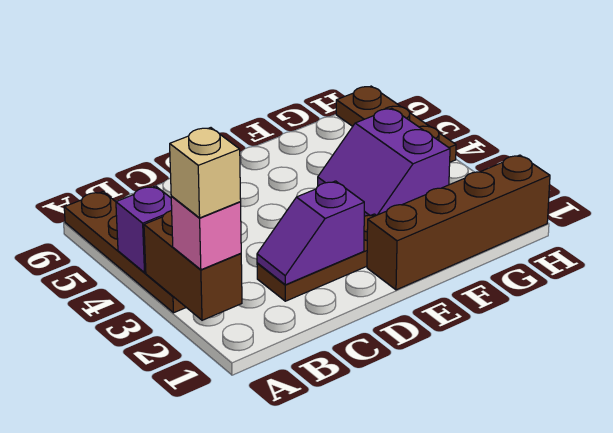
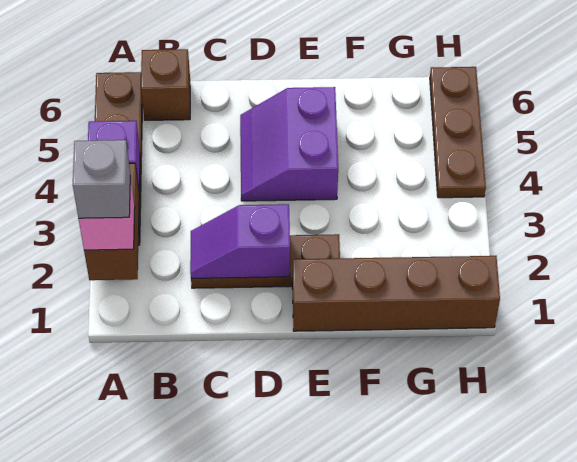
tan brick A2 level 4 -> grey brick A2 level 4
none -> brown brick B6 level 1
purple slope F3:G4 level 1 top G -> purple slope D4:E5 level 1 top E

